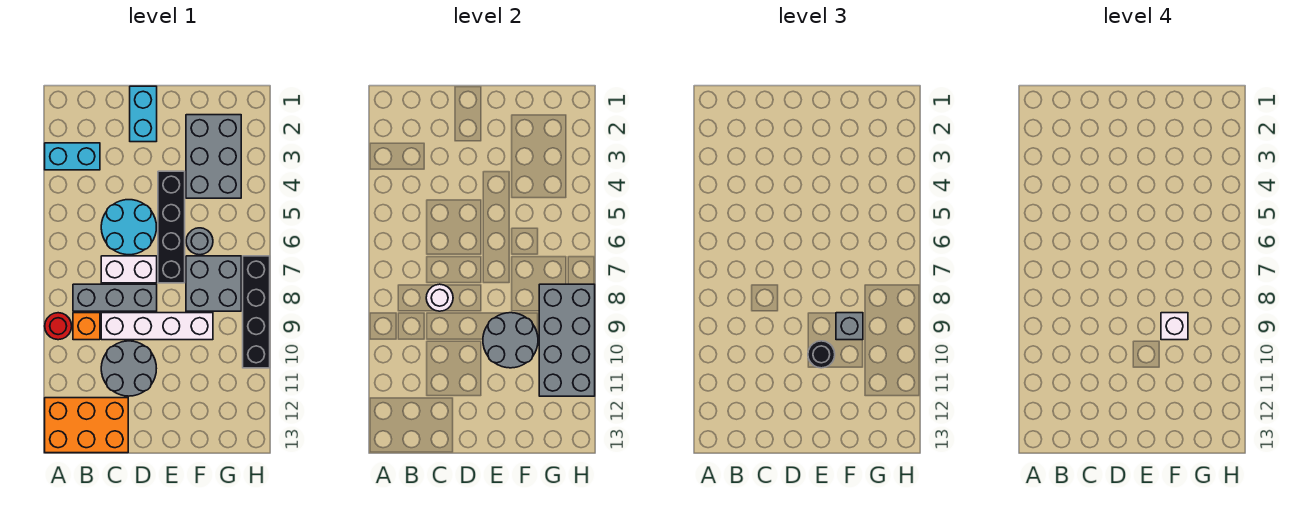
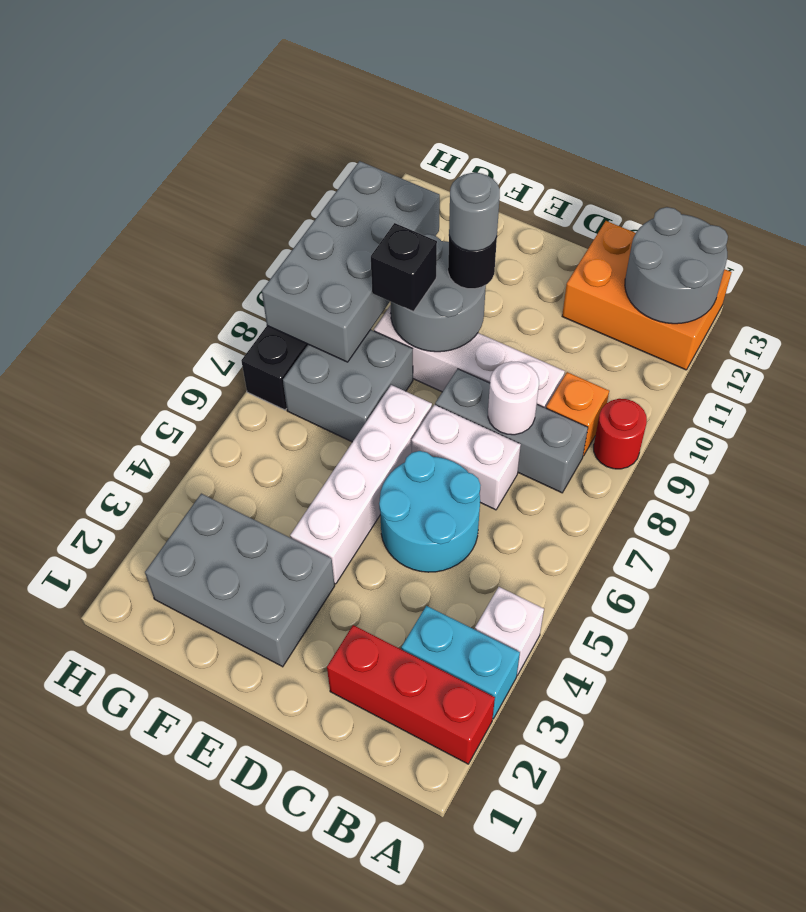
none -> red brick A2:C2 level 1
grey round brick C10:D11 level 1 -> grey round brick A12:B13 level 2
cyan brick D1:D2 level 1 -> none
black brick E4:E7 level 1 -> white brick E4:E7 level 1
grey brick F2:G4 level 1 -> grey brick E2:G3 level 1
grey round brick F6 level 1 -> grey round brick E10 level 4
grey brick F9 level 3 -> black brick F9 level 3
white brick F9 level 4 -> white brick A4 level 1

